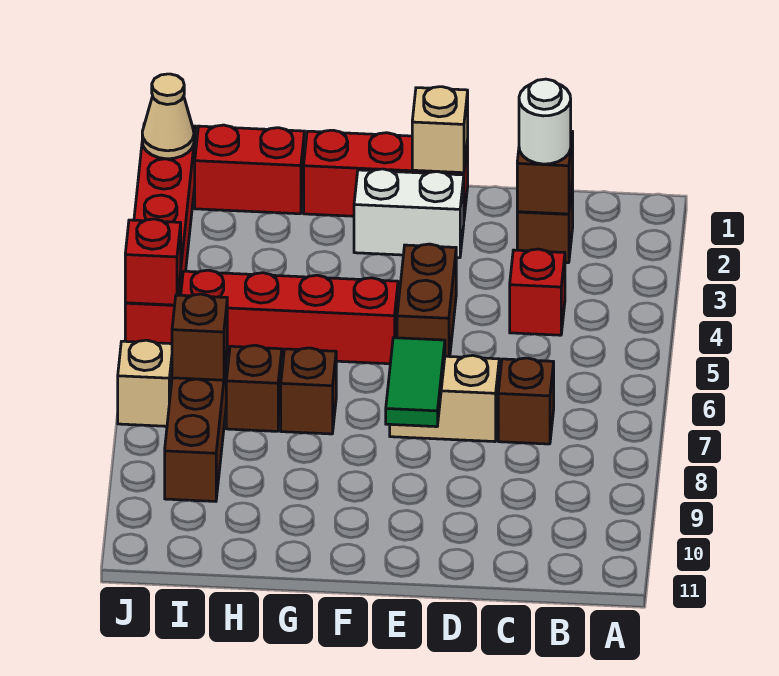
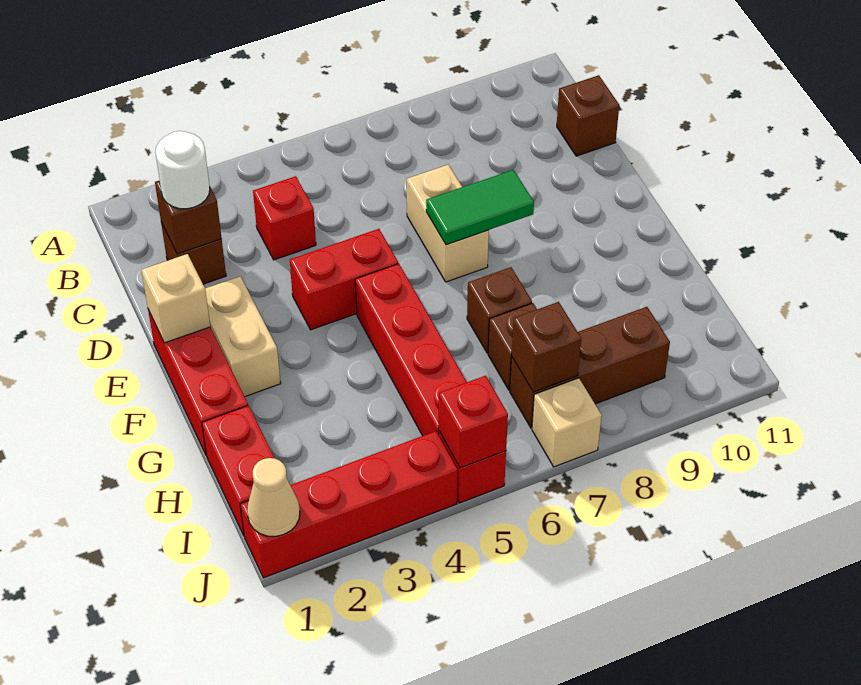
brown brick C7 level 1 -> brown brick C11 level 1
white brick E2:F2 level 1 -> tan brick E2:F2 level 1
brown brick E4:E5 level 1 -> red brick E4:E5 level 1

